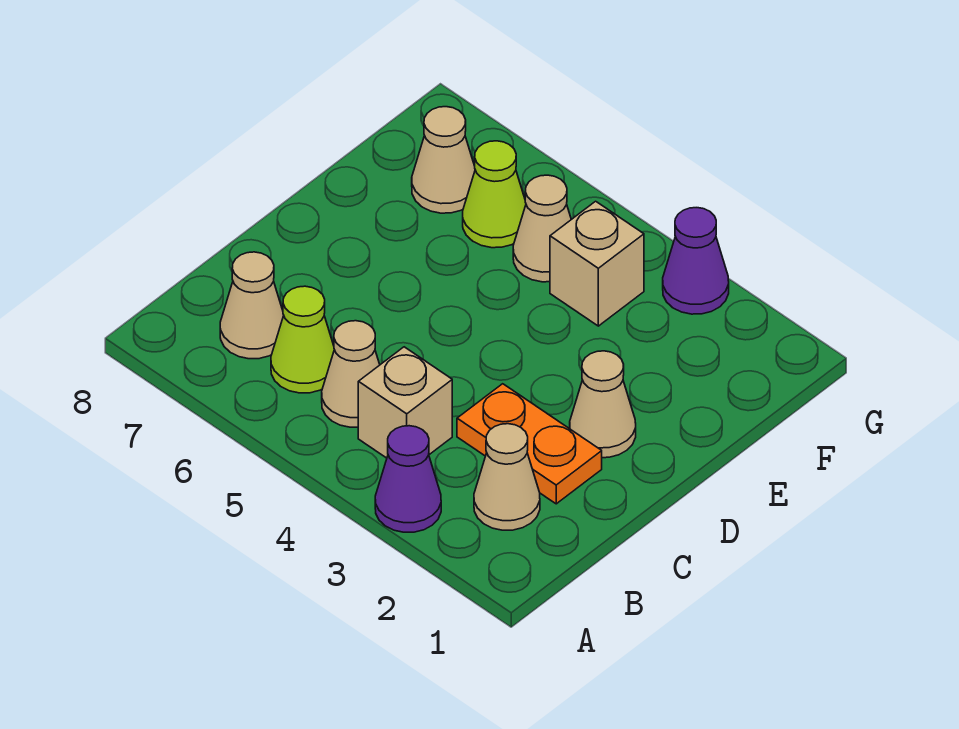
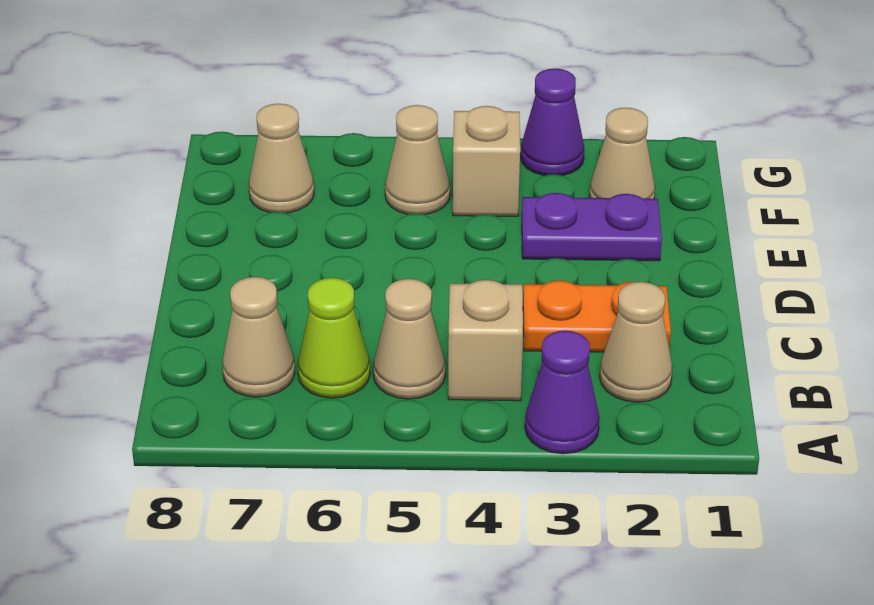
tan cone D2 level 1 -> tan cone F2 level 1
none -> purple plate E2:E3 level 1
lime cone F6 level 1 -> none

